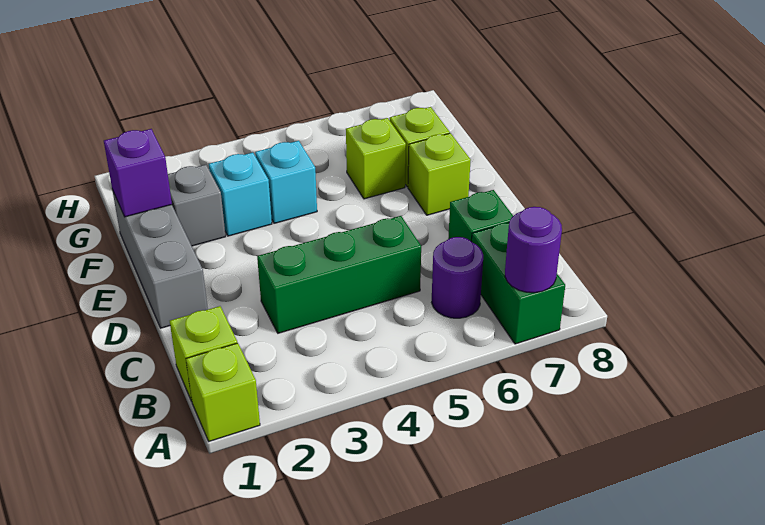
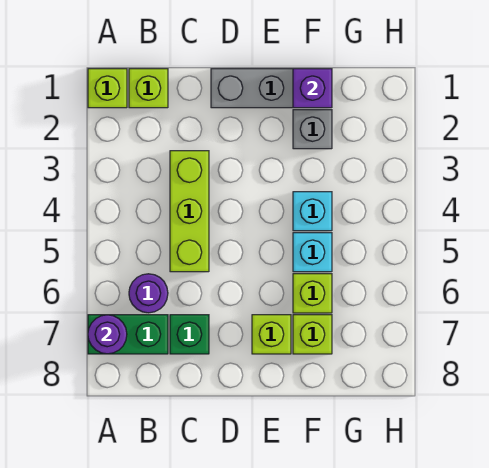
green brick C3:C5 level 1 -> lime brick C3:C5 level 1
cyan brick F3 level 1 -> cyan brick F5 level 1

